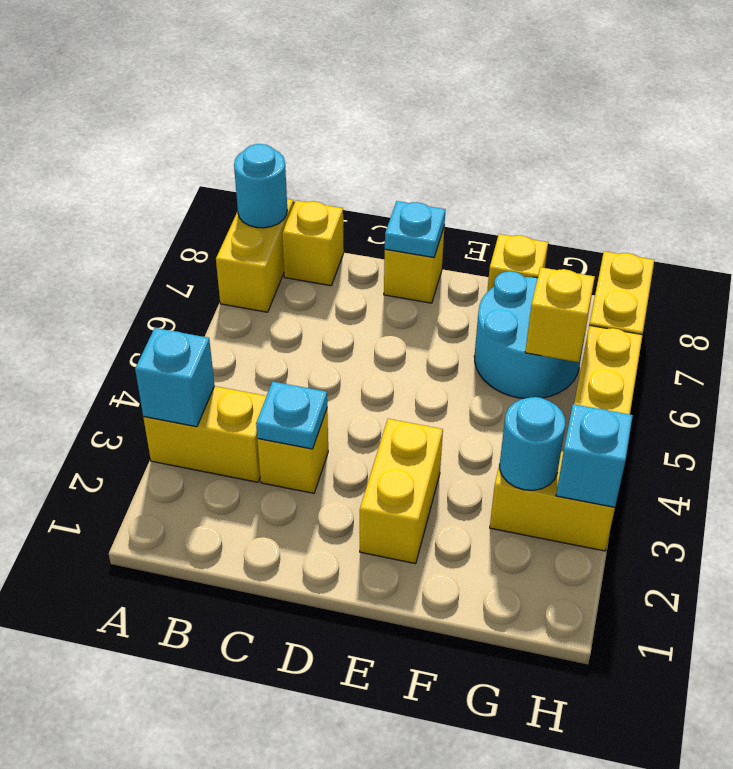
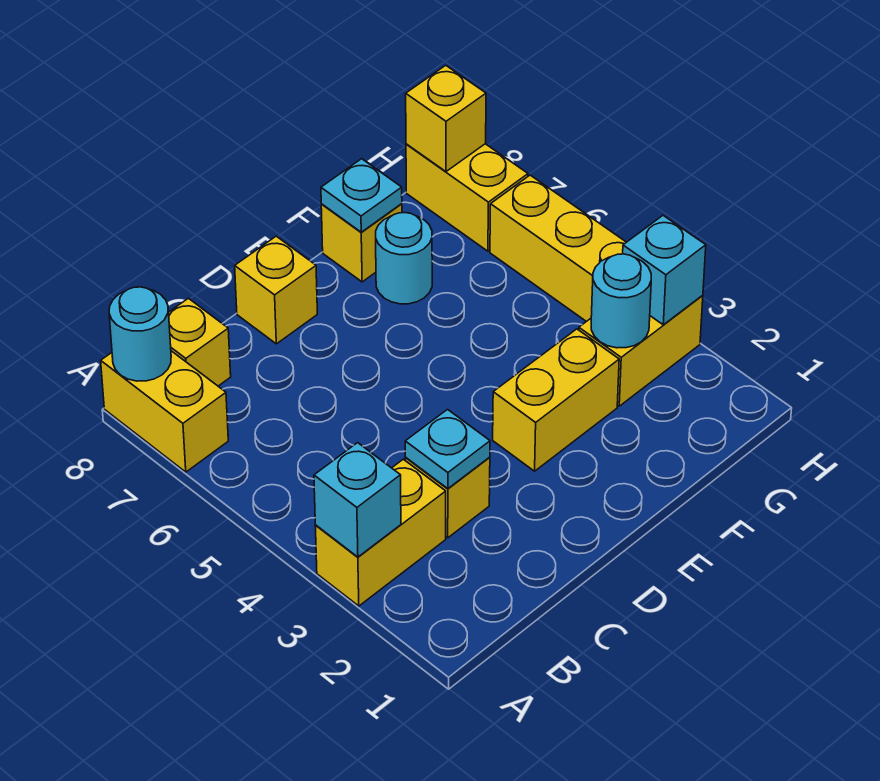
cyan plate D8 level 2 -> cyan plate F8 level 2
yellow brick E2:E3 level 1 -> yellow brick E3:F3 level 1
cyan round brick F6:G7 level 1 -> cyan round brick F7 level 1
yellow brick G6 level 2 -> yellow brick H8 level 2

